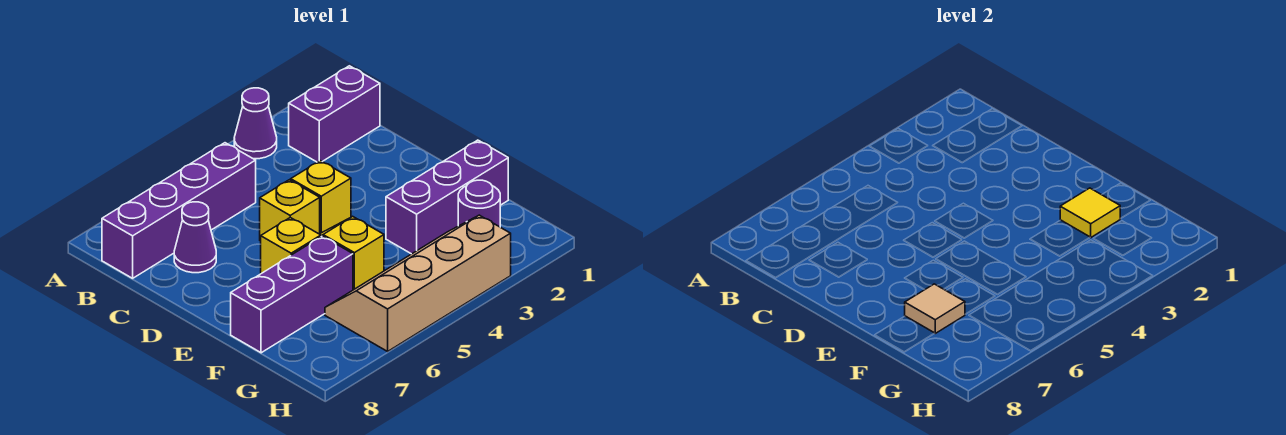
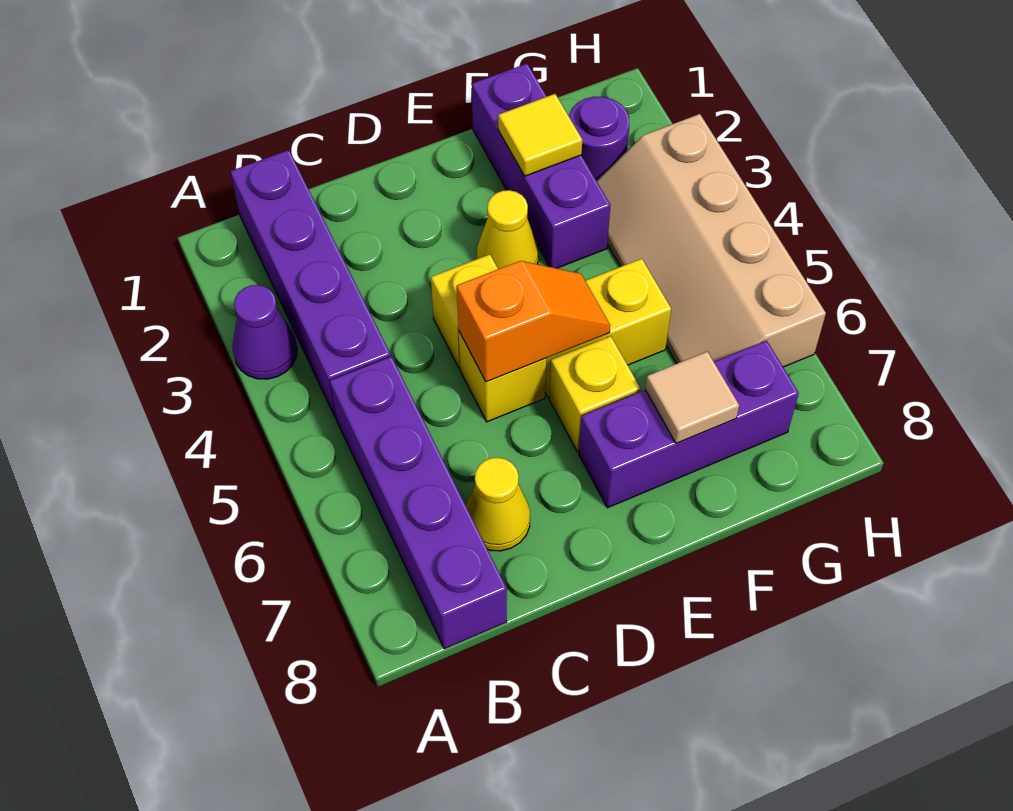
purple brick B1:B2 level 1 -> purple brick B1:B4 level 1
purple cone C7 level 1 -> yellow cone C7 level 1
none -> orange slope D5:E5 level 2 top D
none -> yellow cone E3 level 1
purple brick F6:F8 level 1 -> purple brick E7:G7 level 1

